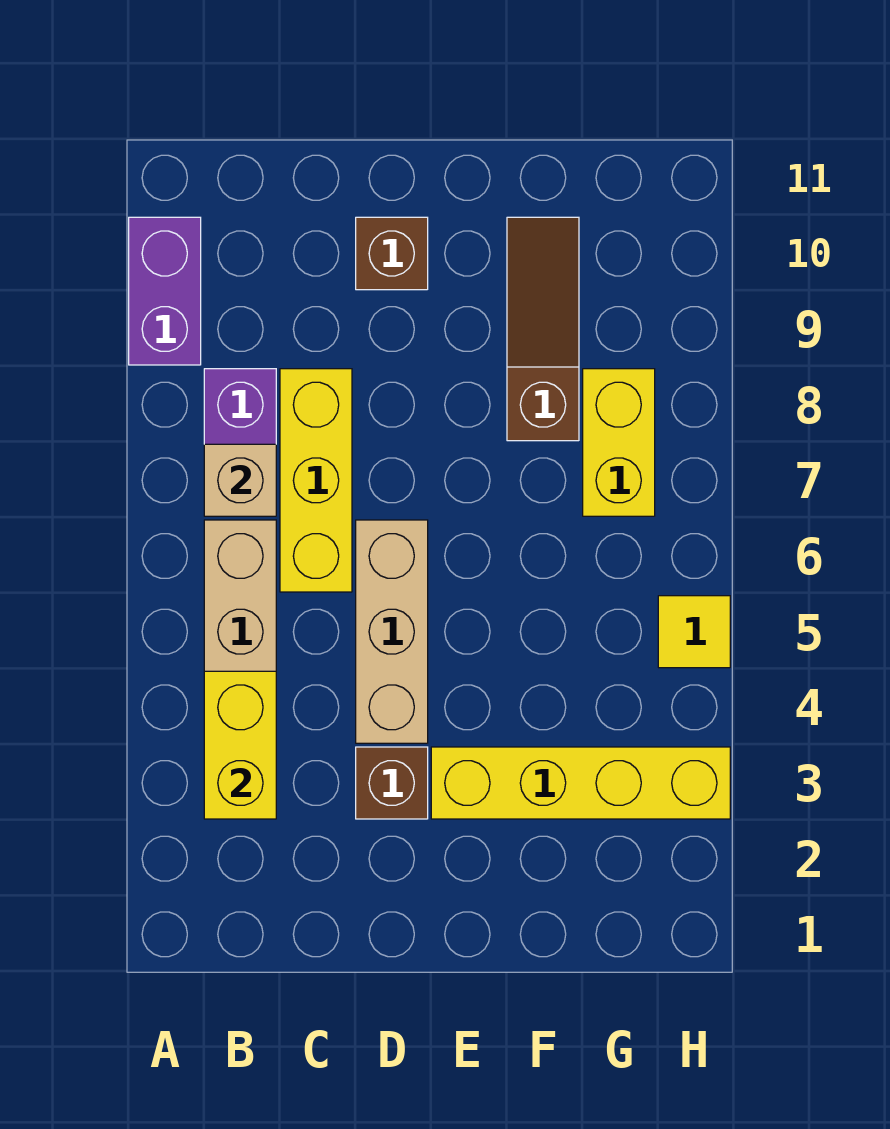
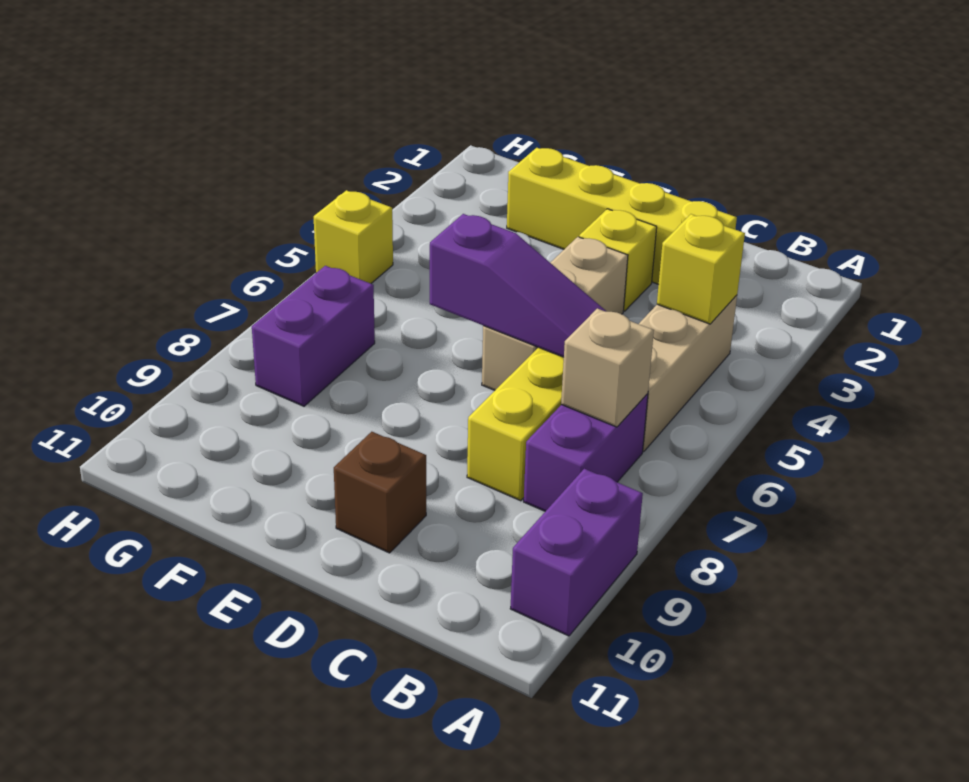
yellow brick B3:B4 level 2 -> yellow brick B4 level 2
none -> purple slope C6:E6 level 2 top E
brown brick D3 level 1 -> yellow brick D3 level 1
yellow brick E3:H3 level 1 -> yellow brick C2:F2 level 1
brown slope F8:F10 level 1 top 8 -> none
yellow brick G7:G8 level 1 -> purple brick G7:G8 level 1
yellow tile H5 level 1 -> yellow brick H5 level 1

